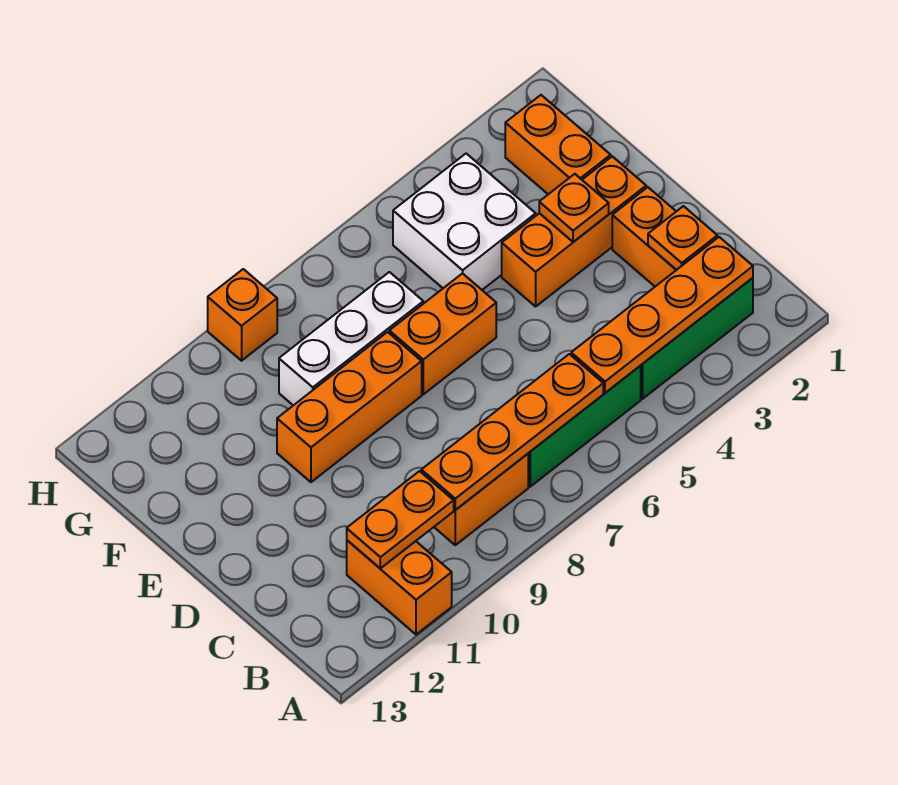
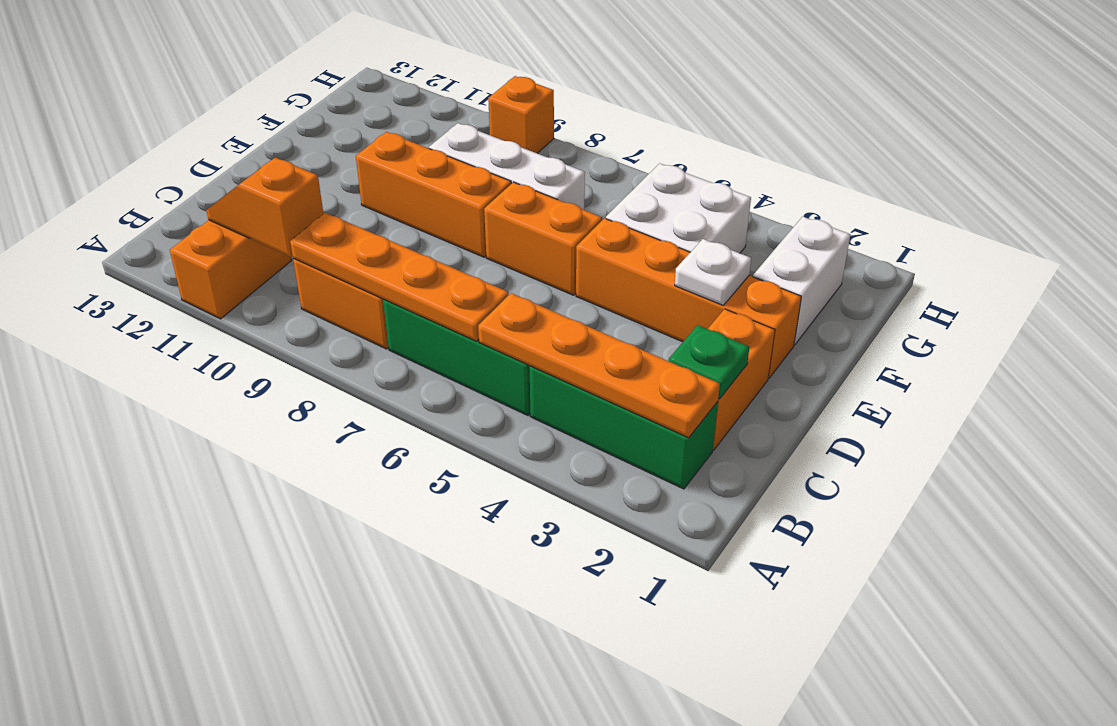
orange plate B10:B11 level 2 -> orange slope B10:B11 level 2 top 10
orange plate C2 level 2 -> green plate C2 level 2
orange brick E2:E4 level 1 -> orange brick E2:E5 level 1
orange plate E3 level 2 -> white plate E3 level 2
orange brick F2:G2 level 1 -> white brick F2:G2 level 1

